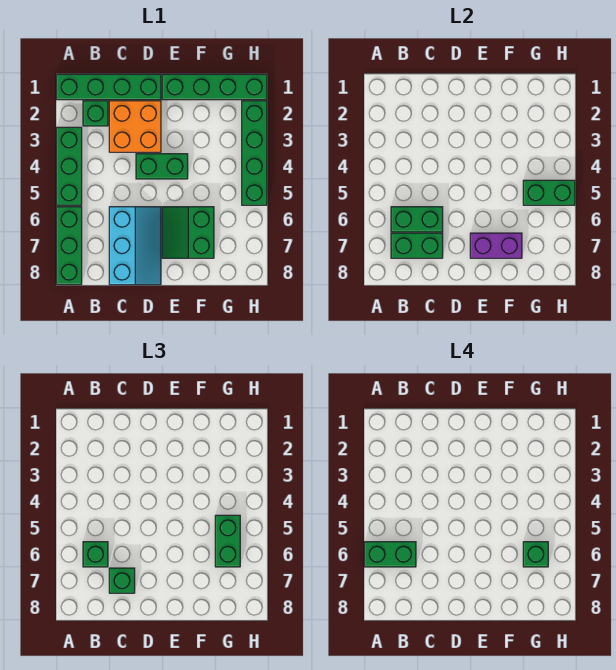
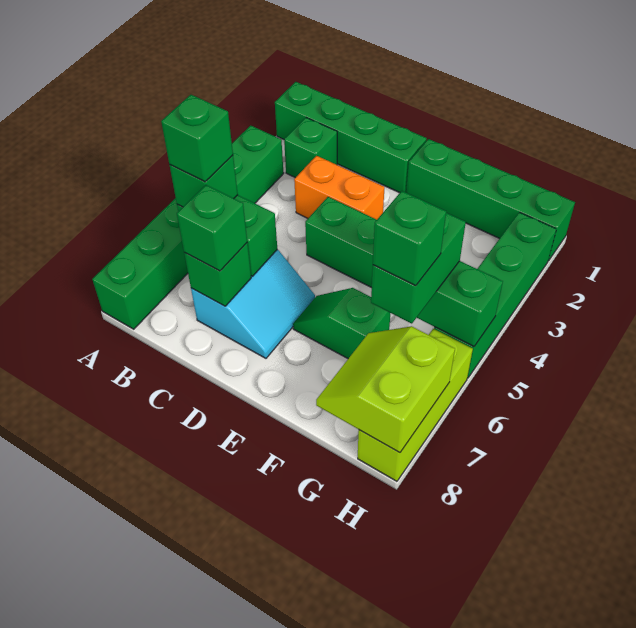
green brick A6:B6 level 4 -> green brick B6 level 4
green brick B7:C7 level 2 -> green brick C7 level 2
orange brick C2:D3 level 1 -> orange brick C3:D3 level 1
cyan slope C6:D8 level 1 top C -> cyan slope C6:D7 level 1 top C
green slope E6:F7 level 1 top F -> green slope E6:F6 level 1 top F
purple brick E7:F7 level 2 -> none
none -> lime slope G7:H8 level 2 top H
none -> lime brick H6:H8 level 1

